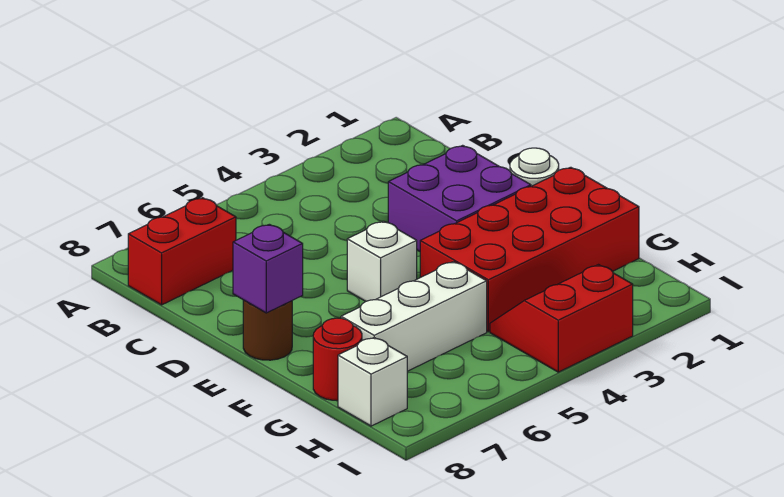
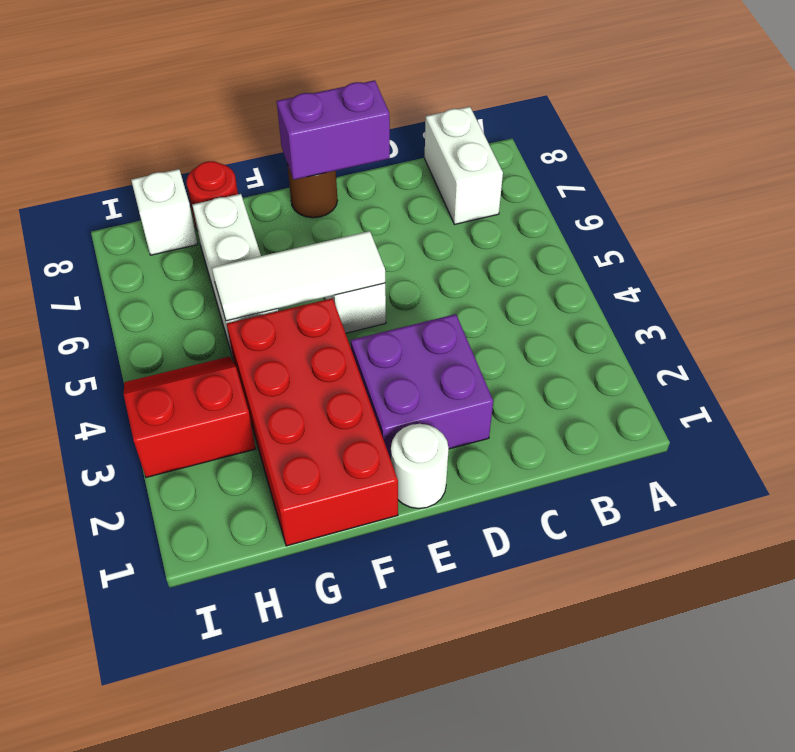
red brick B7:B8 level 1 -> white brick B7:B8 level 1
none -> white tile E5:G5 level 2
purple brick E8 level 2 -> purple brick D8:E8 level 2
red slope H3:I4 level 1 top I -> red slope H3:I4 level 1 top 3

